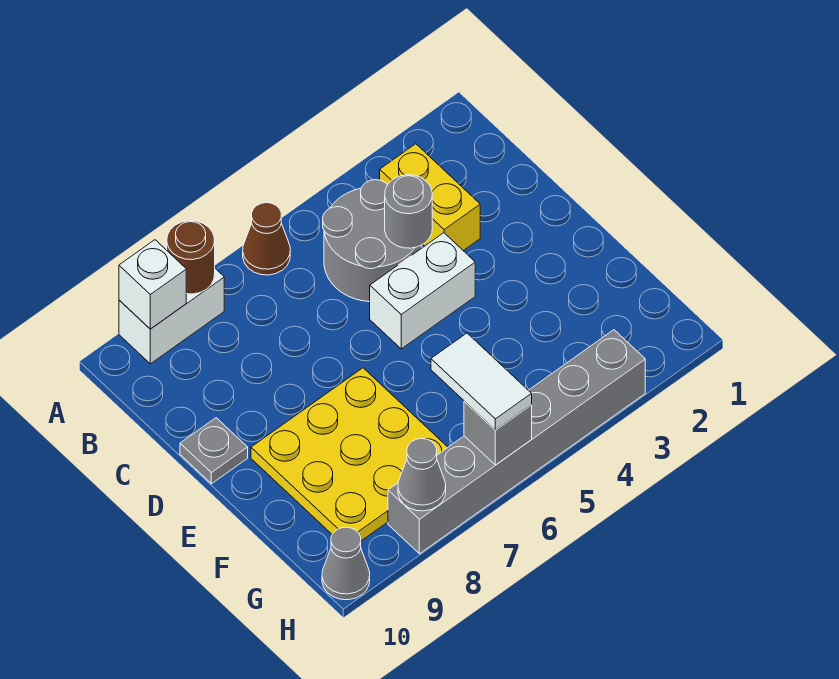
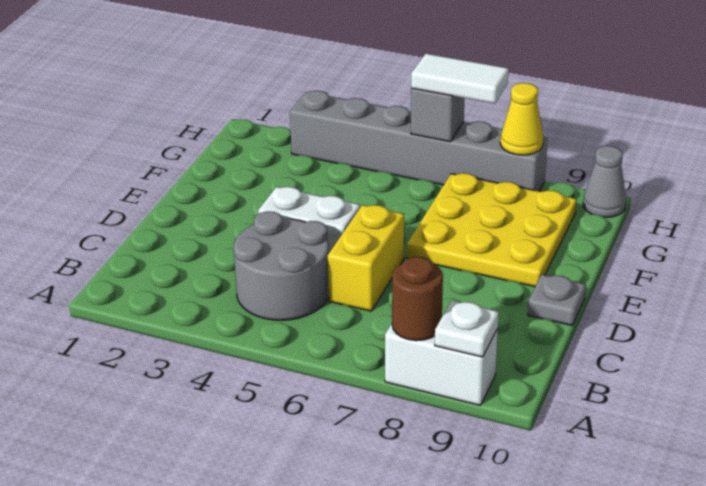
brown cone A6 level 1 -> none
white brick A9 level 2 -> white plate A9 level 2
yellow brick B3:C3 level 1 -> yellow brick C6:D6 level 1
grey round brick C4 level 2 -> none
white tile G6:H6 level 3 -> white tile H6:H7 level 3
grey cone H8 level 2 -> yellow cone H8 level 2

